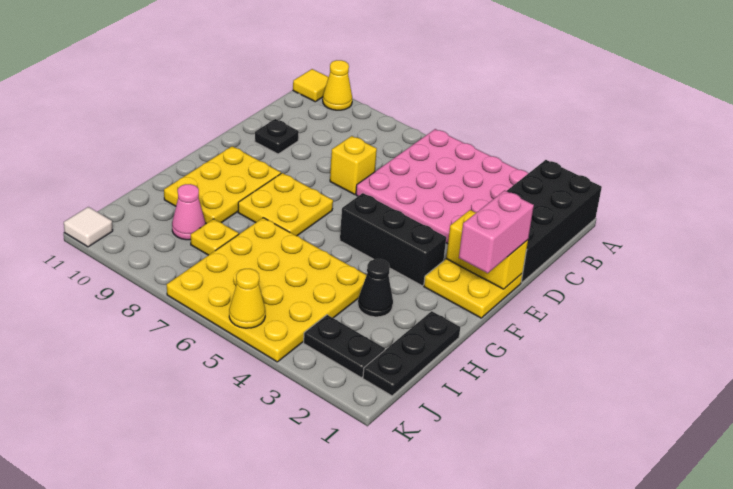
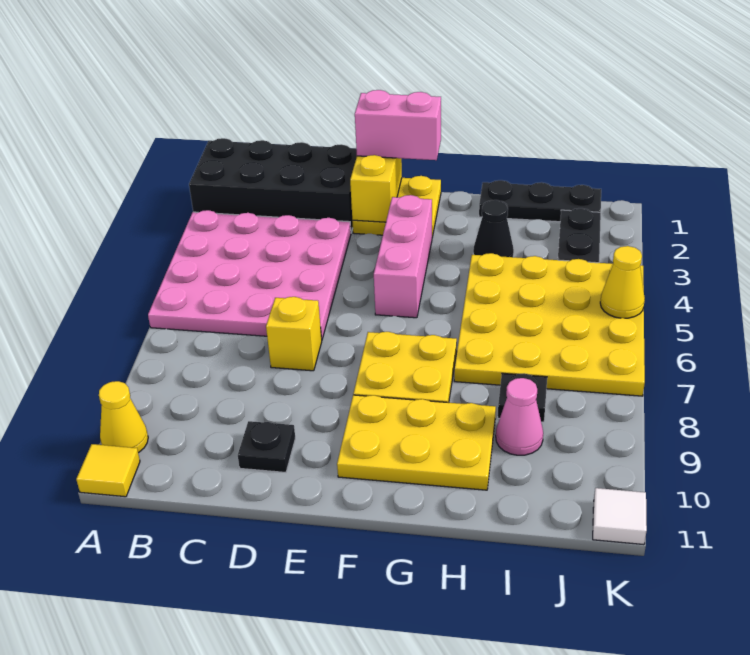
black brick F3:F5 level 1 -> pink brick F3:F5 level 1
yellow plate I8 level 1 -> black plate I8 level 1

